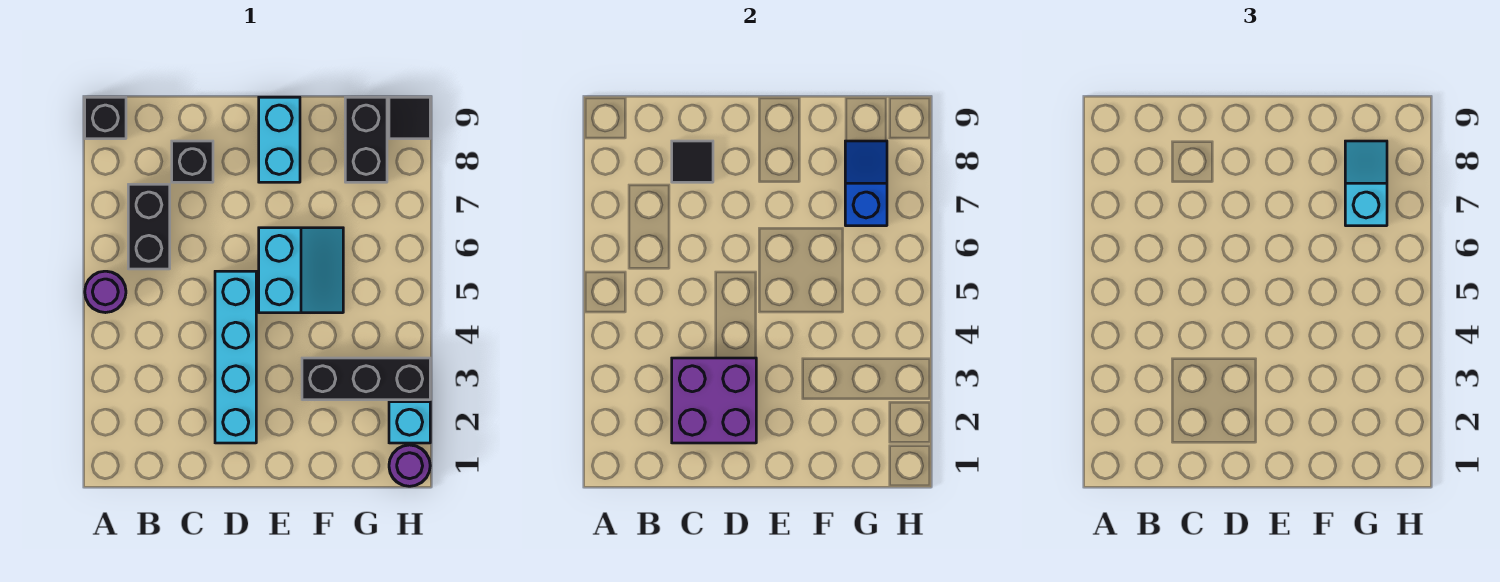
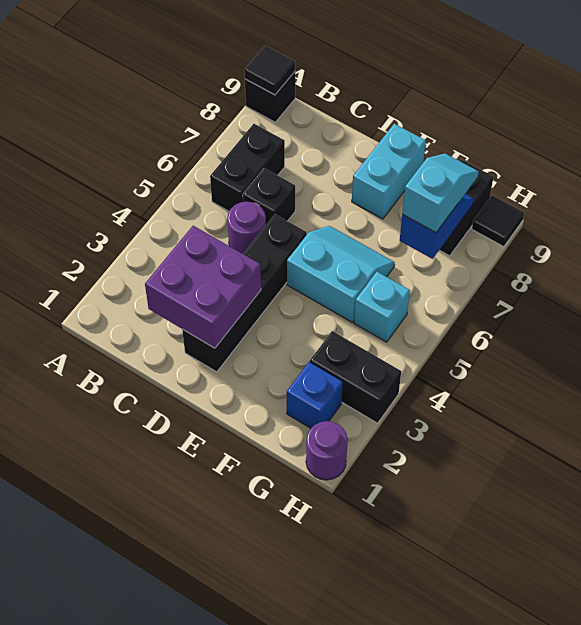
purple round brick A5 level 1 -> purple round brick C5 level 1
black brick C8 level 1 -> black brick C6 level 1
black tile C8 level 2 -> black tile A9 level 2
cyan brick D2:D5 level 1 -> black brick D2:D5 level 1
cyan slope E5:F6 level 1 top E -> cyan slope E5:F6 level 1 top 5
black brick F3:H3 level 1 -> black brick G3:H3 level 1
none -> blue brick G2 level 1
cyan brick H2 level 1 -> cyan brick G5 level 1

